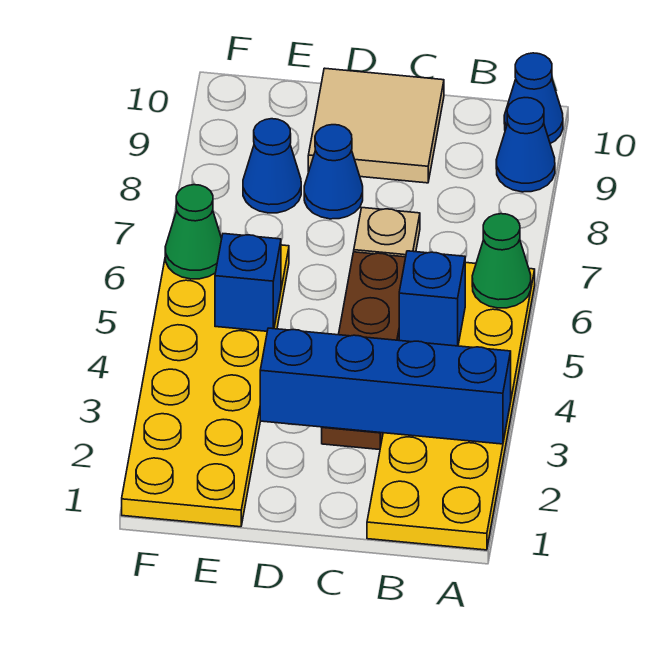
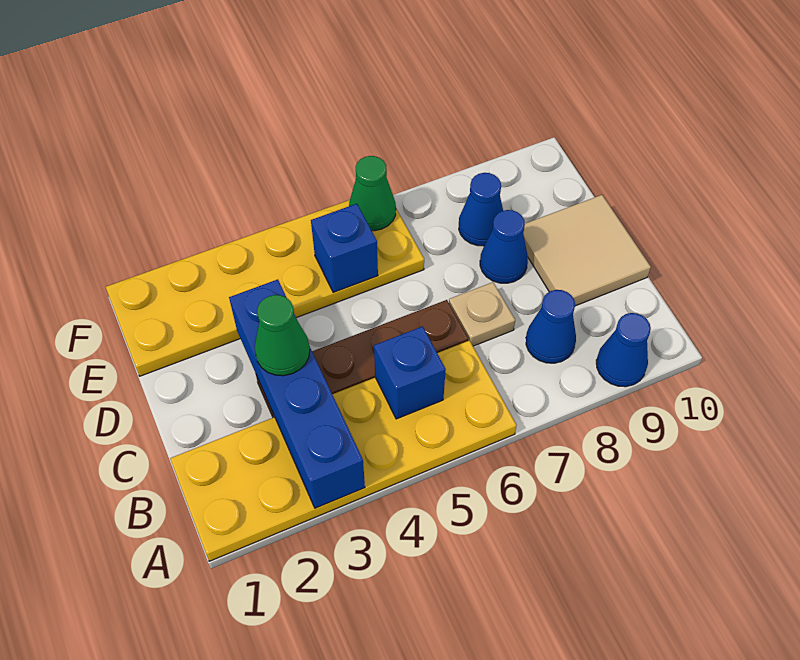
green cone A6 level 2 -> green cone C3 level 3
blue cone A10 level 1 -> blue cone B8 level 1

